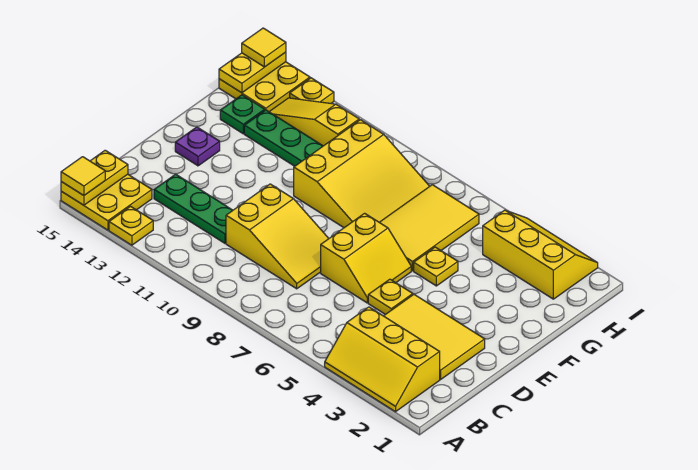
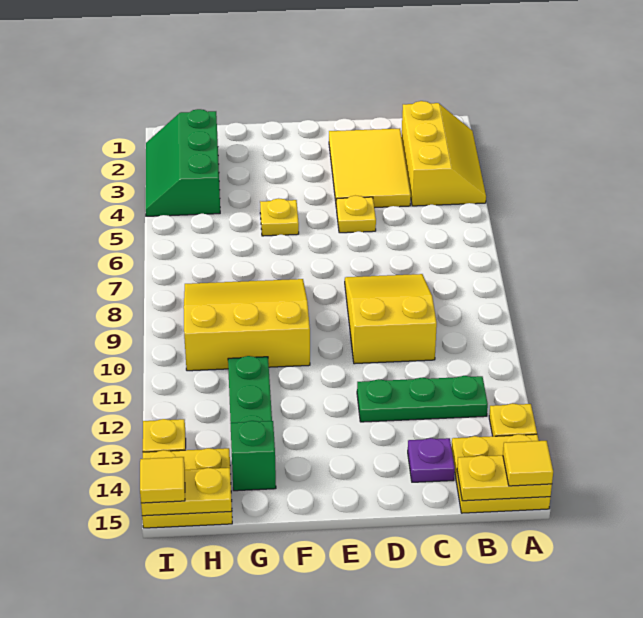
green plate C11:C13 level 1 -> green plate B12:D12 level 1
yellow slope D6:E7 level 1 top 7 -> none
purple plate E14 level 1 -> purple plate C14 level 1
yellow tile F6:H7 level 1 -> none
green plate G14 level 1 -> green brick G14 level 1
yellow slope H2:I4 level 1 top H -> green slope H2:I4 level 1 top H
yellow slope H11:H13 level 1 top 11 -> none

